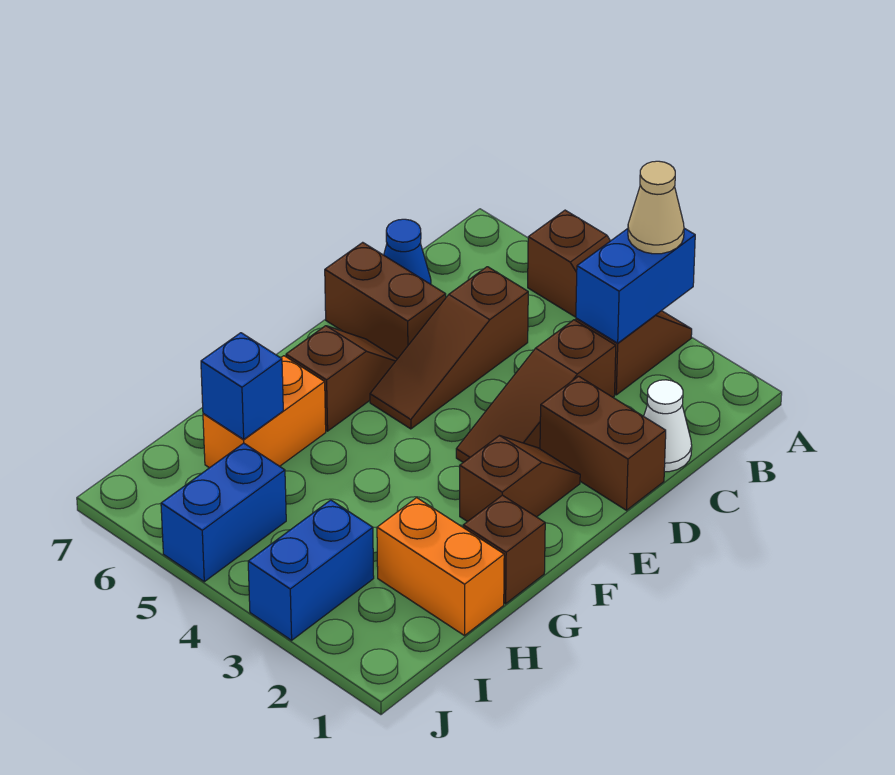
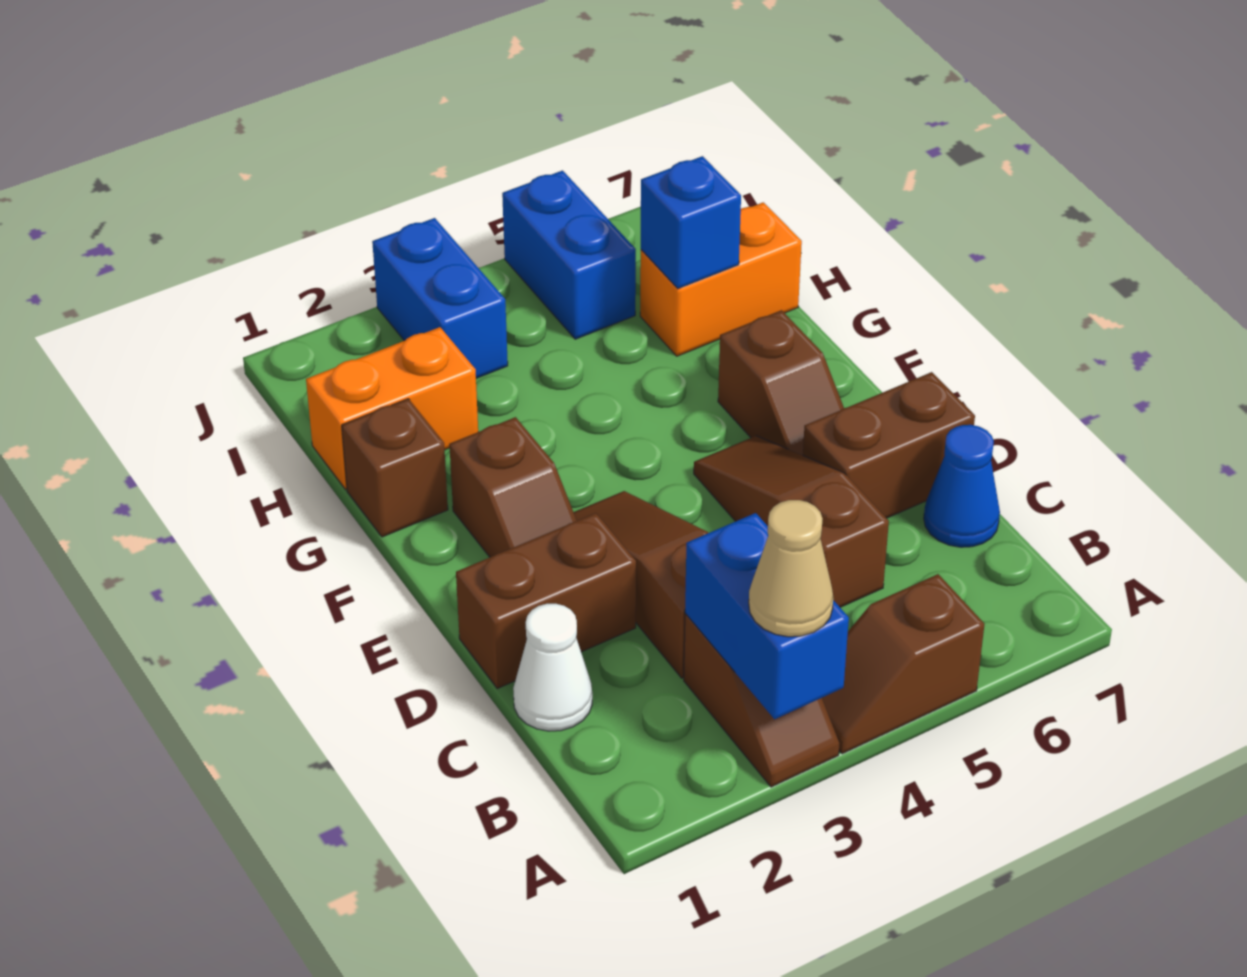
orange brick G6:H6 level 1 -> orange brick H6:H7 level 1

